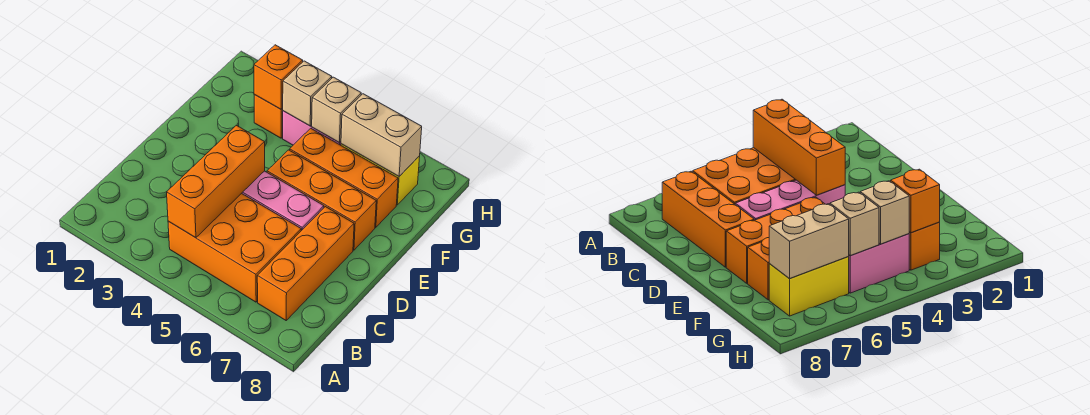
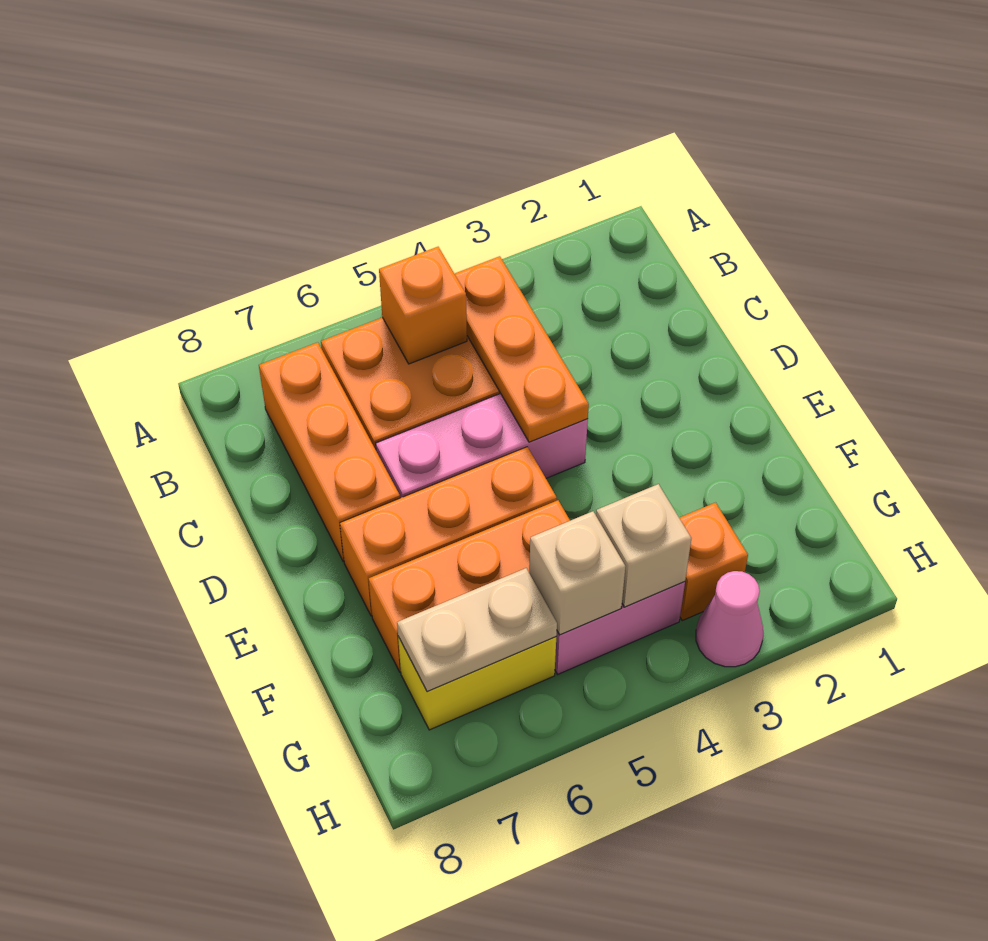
orange brick B4:D4 level 2 -> orange plate B4:D4 level 2
orange brick G3 level 2 -> orange brick B5 level 2
tan brick G6:G7 level 2 -> tan plate G6:G7 level 2
none -> pink cone H3 level 1

